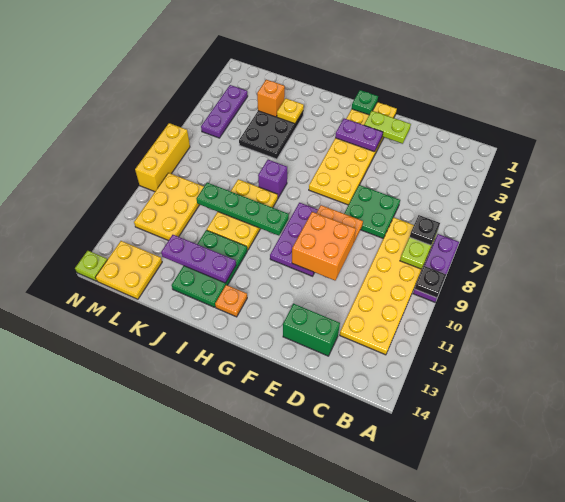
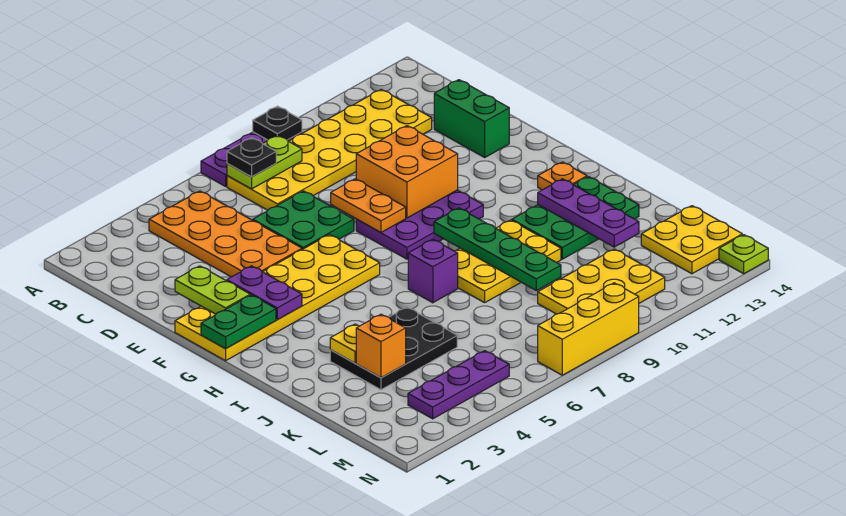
none -> orange plate B4:E5 level 1
green plate G1 level 2 -> green plate G1:G2 level 2

